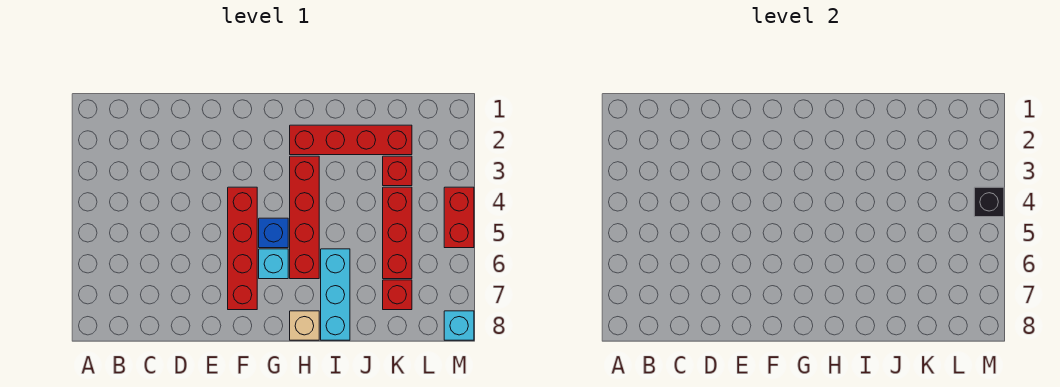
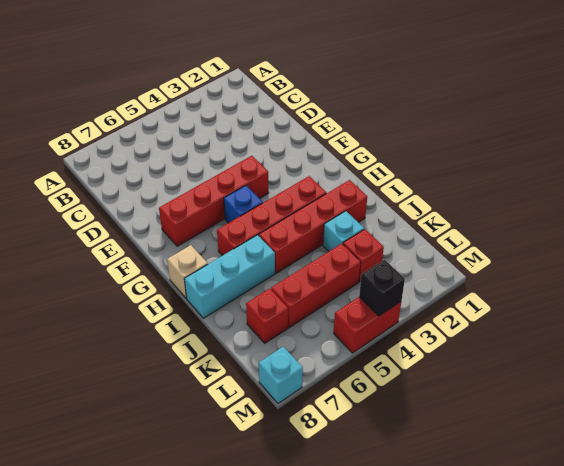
cyan brick G6 level 1 -> cyan brick J3 level 1
red brick H2:K2 level 1 -> red brick I2:I5 level 1

